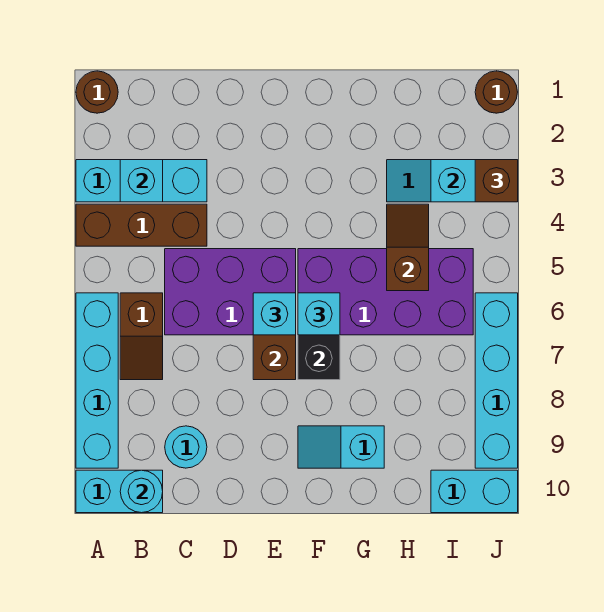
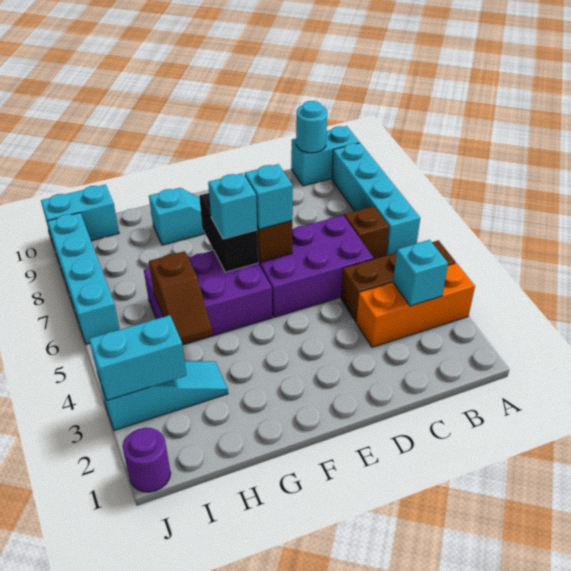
brown round brick A1 level 1 -> none
cyan brick A3:C3 level 1 -> orange brick A3:C3 level 1
cyan round brick C9 level 1 -> none
purple brick F5:I6 level 1 -> purple brick F5:H6 level 1
brown round brick J1 level 1 -> purple round brick J1 level 1
brown brick J3 level 3 -> none

